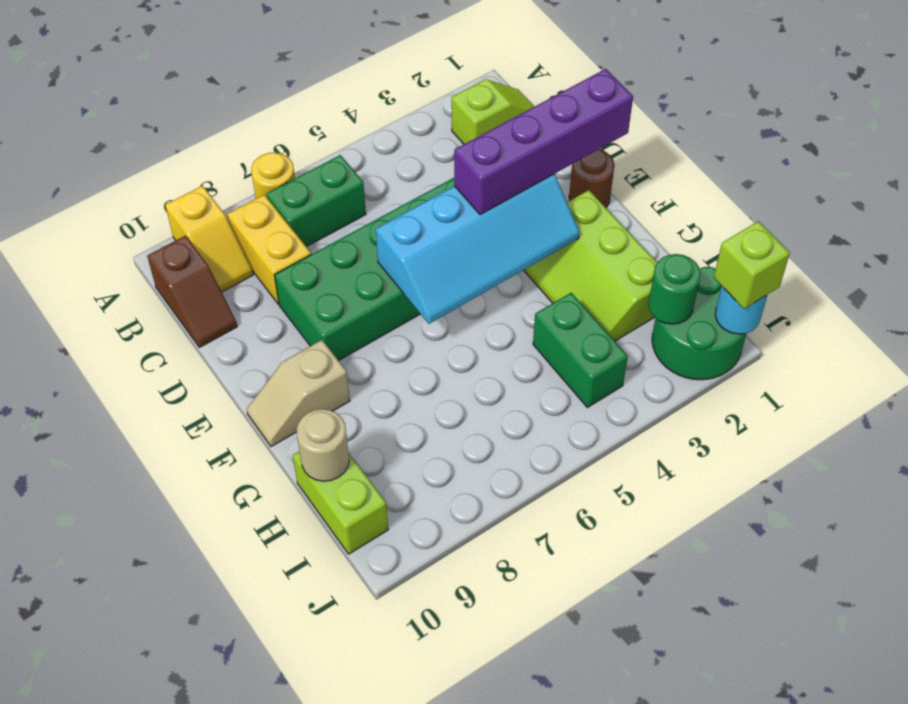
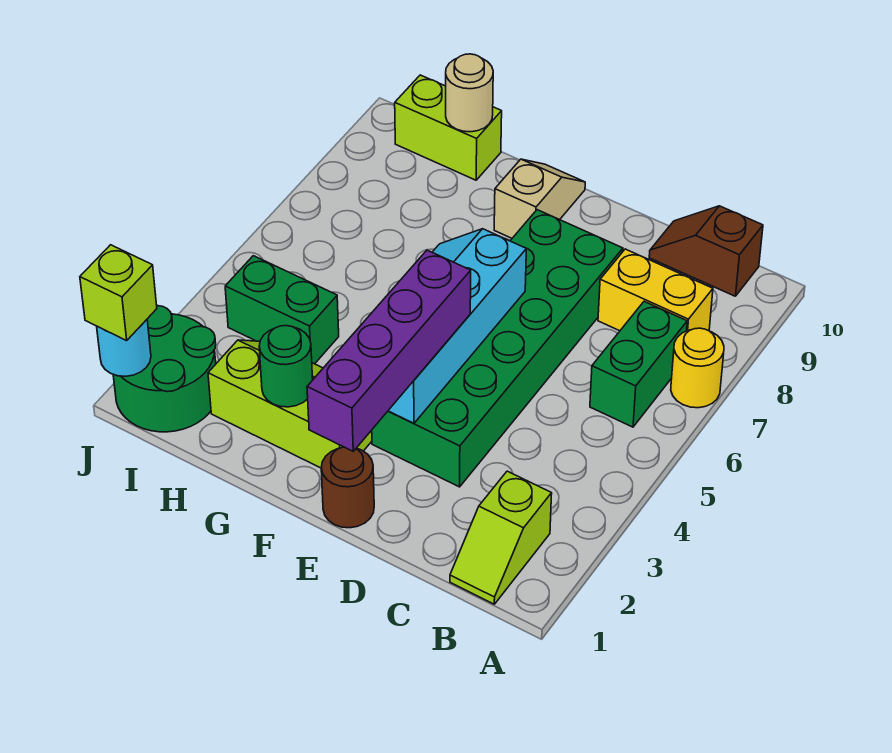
yellow slope A9:B9 level 1 top A -> none
green round brick I2 level 2 -> green round brick G2 level 2

